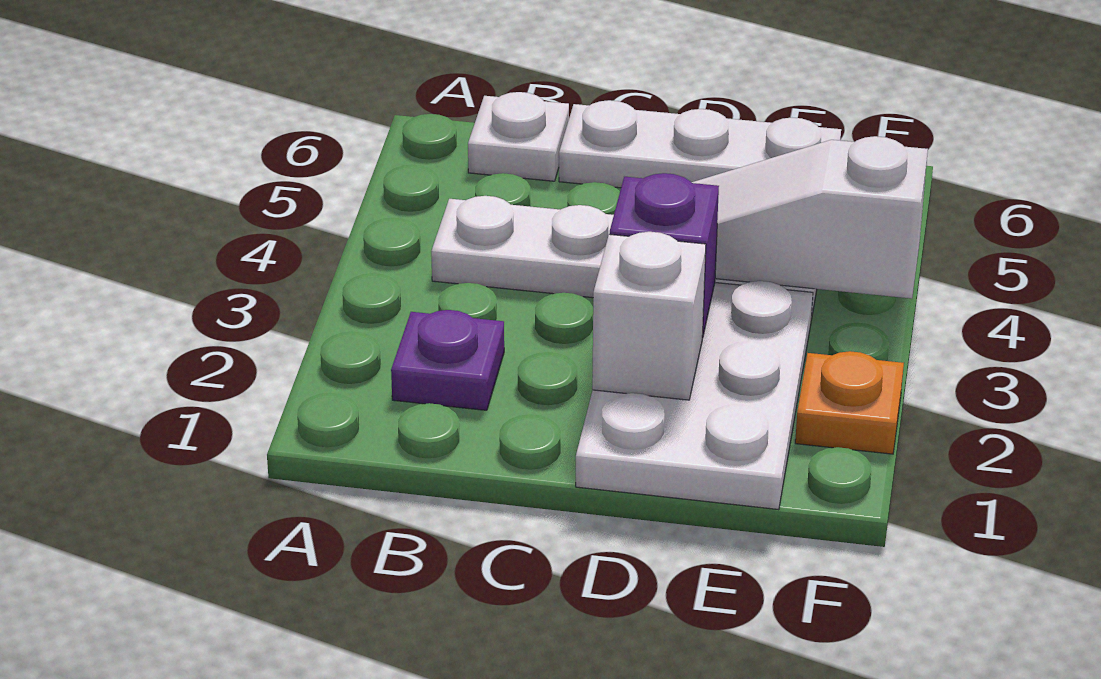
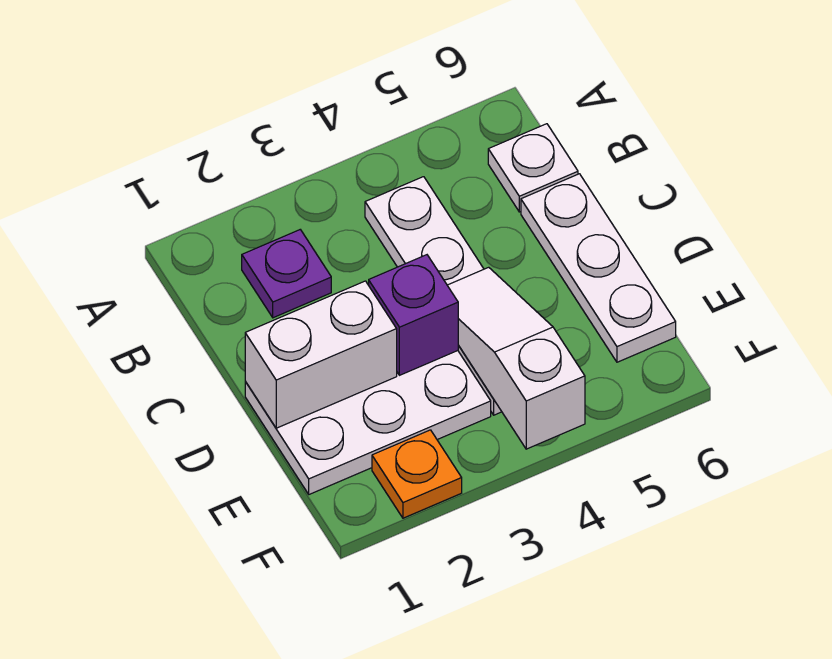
white brick D2 level 2 -> white brick D1:D2 level 2

